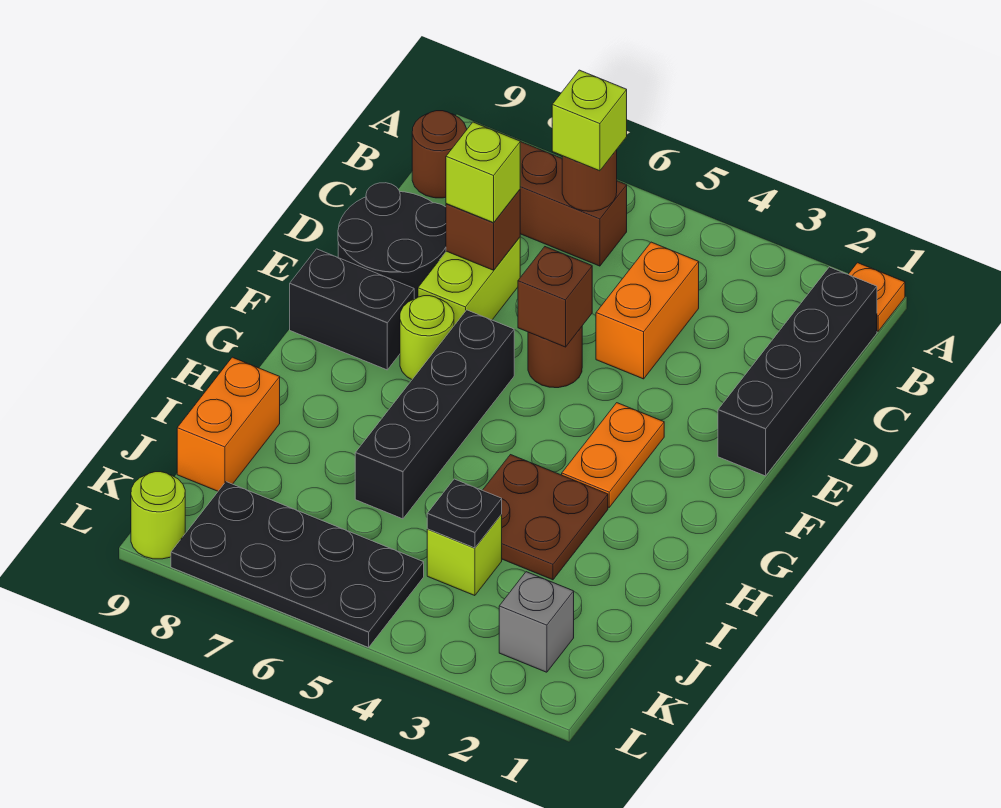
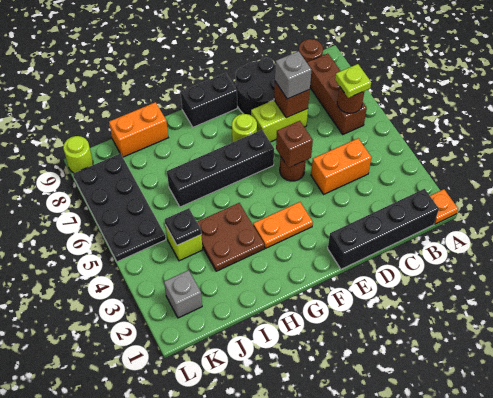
lime brick B6 level 3 -> lime plate B6 level 3
lime brick D7 level 3 -> grey brick D7 level 3
black brick F8:F9 level 1 -> black brick F9:G9 level 1

